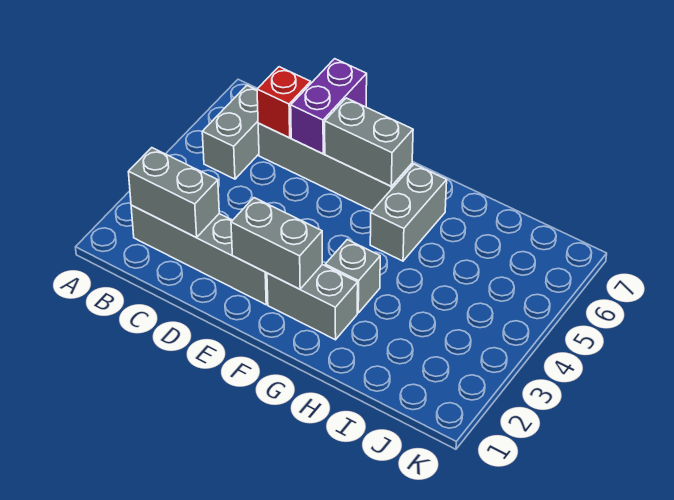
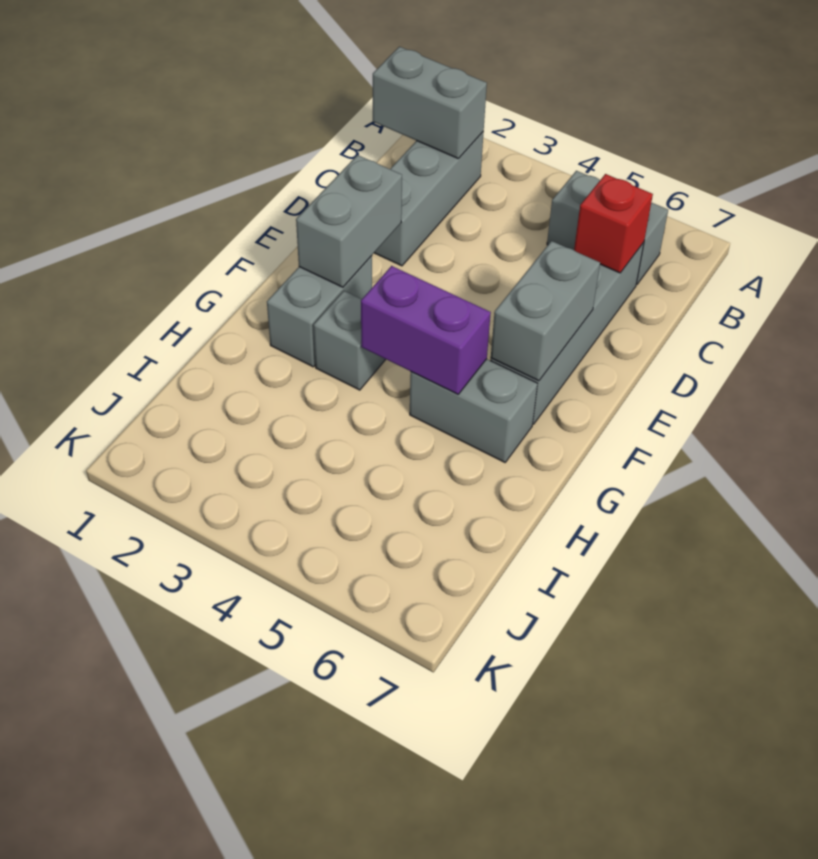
grey brick B2:E2 level 1 -> grey brick B2:D2 level 1
grey brick B2:C2 level 2 -> grey brick B1:B2 level 2
purple brick D6:D7 level 2 -> purple brick G4:G5 level 2

